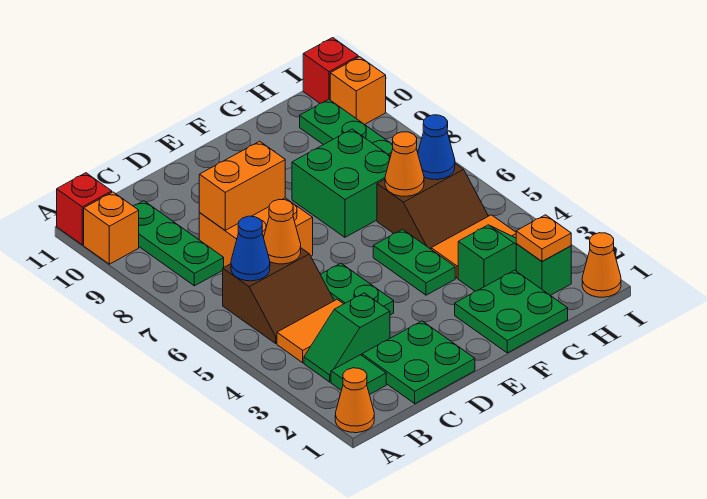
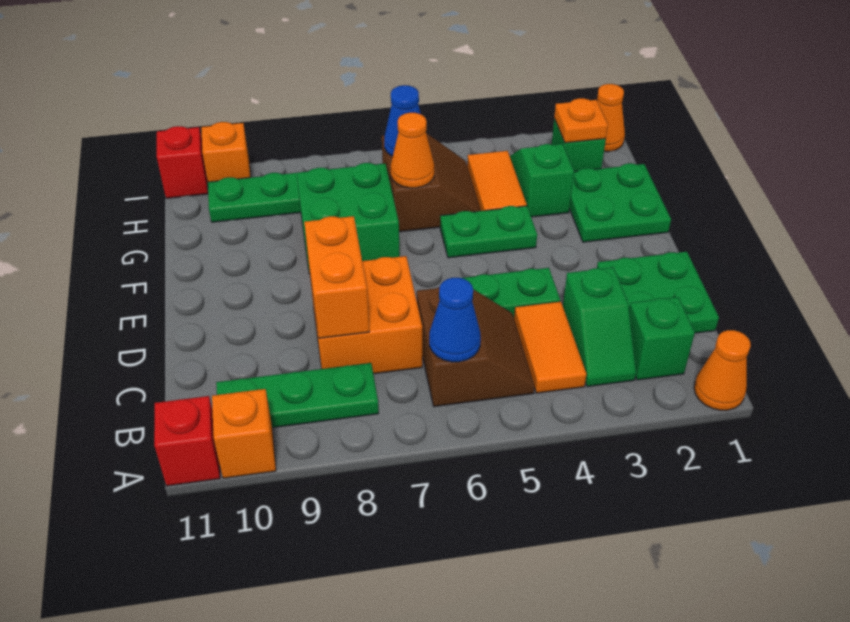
green tile B2 level 1 -> green brick B2 level 1
orange cone C6 level 2 -> none

